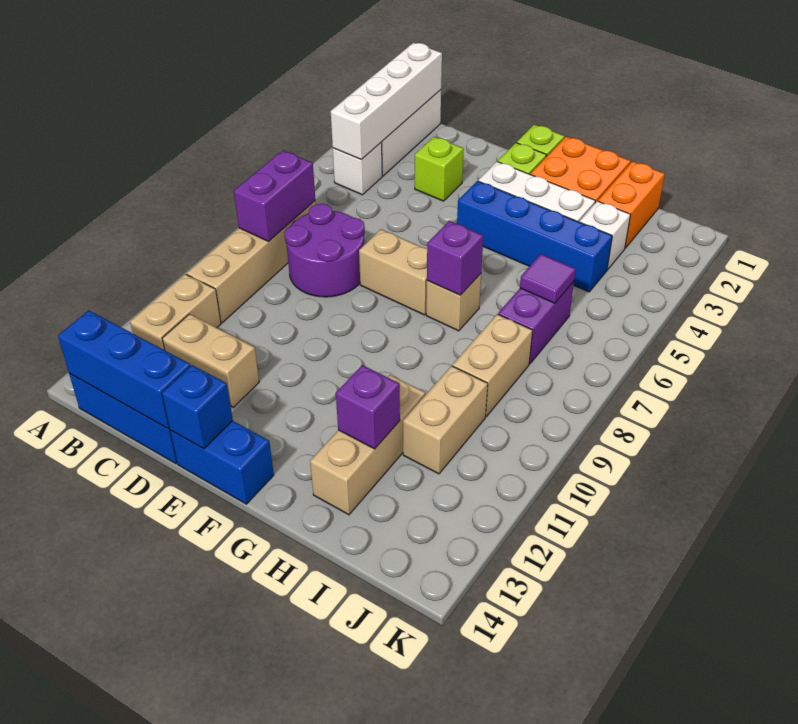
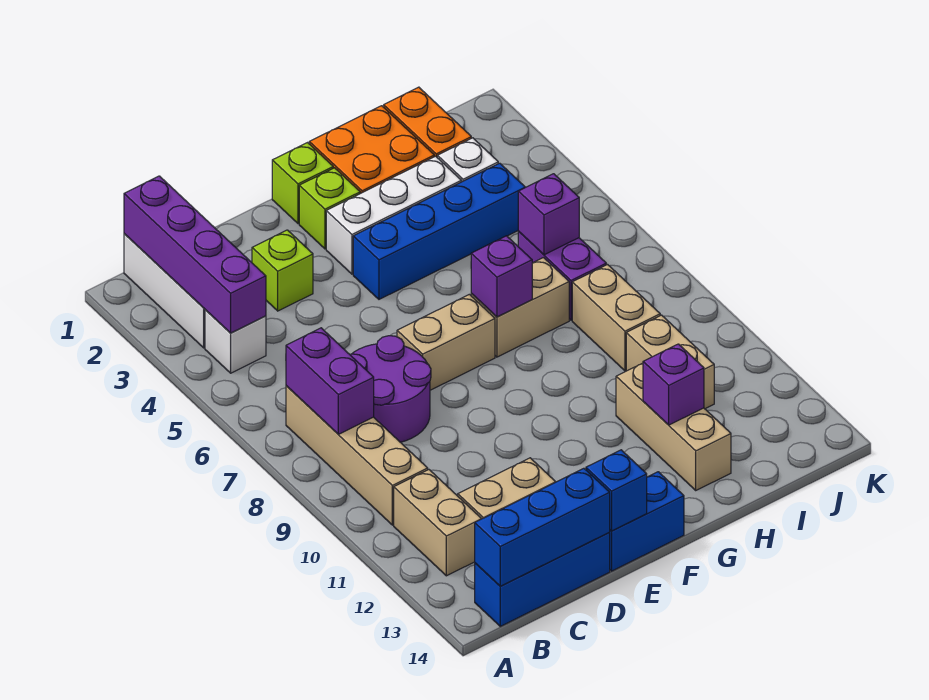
white brick B1:B4 level 2 -> purple brick B1:B4 level 2
tan brick G7 level 1 -> tan brick G7:H7 level 1
purple tile I6 level 2 -> purple brick I6 level 2

